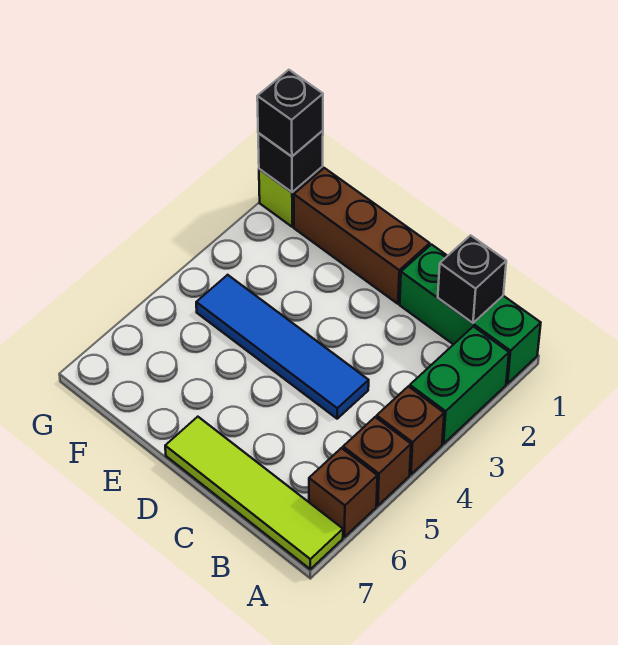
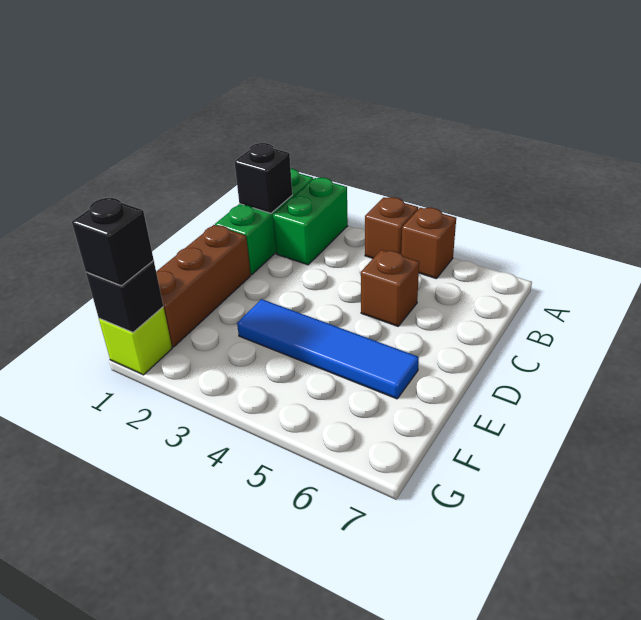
green brick A2:A3 level 1 -> green brick A2:B2 level 1
brown brick A6 level 1 -> brown brick C5 level 1
lime tile A7:D7 level 1 -> none
blue tile C4:F4 level 1 -> blue tile E3:E6 level 1

